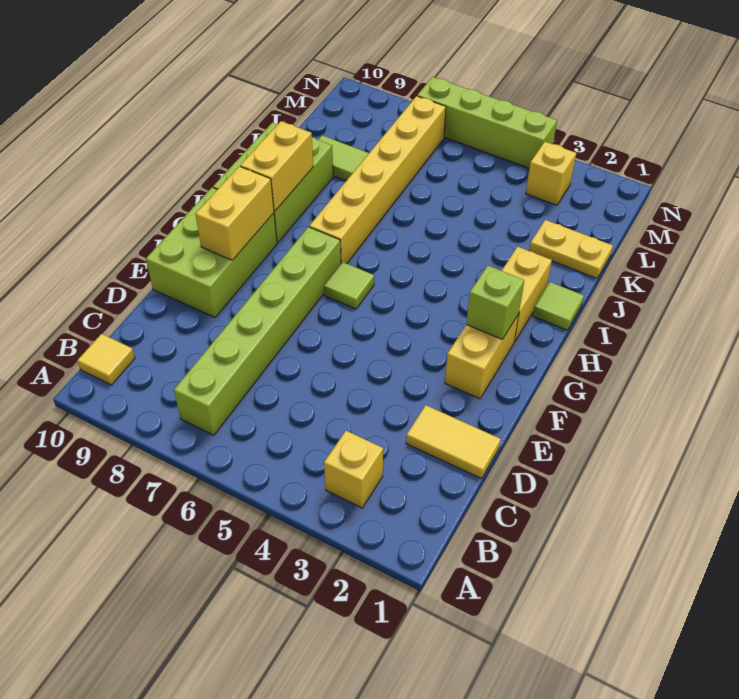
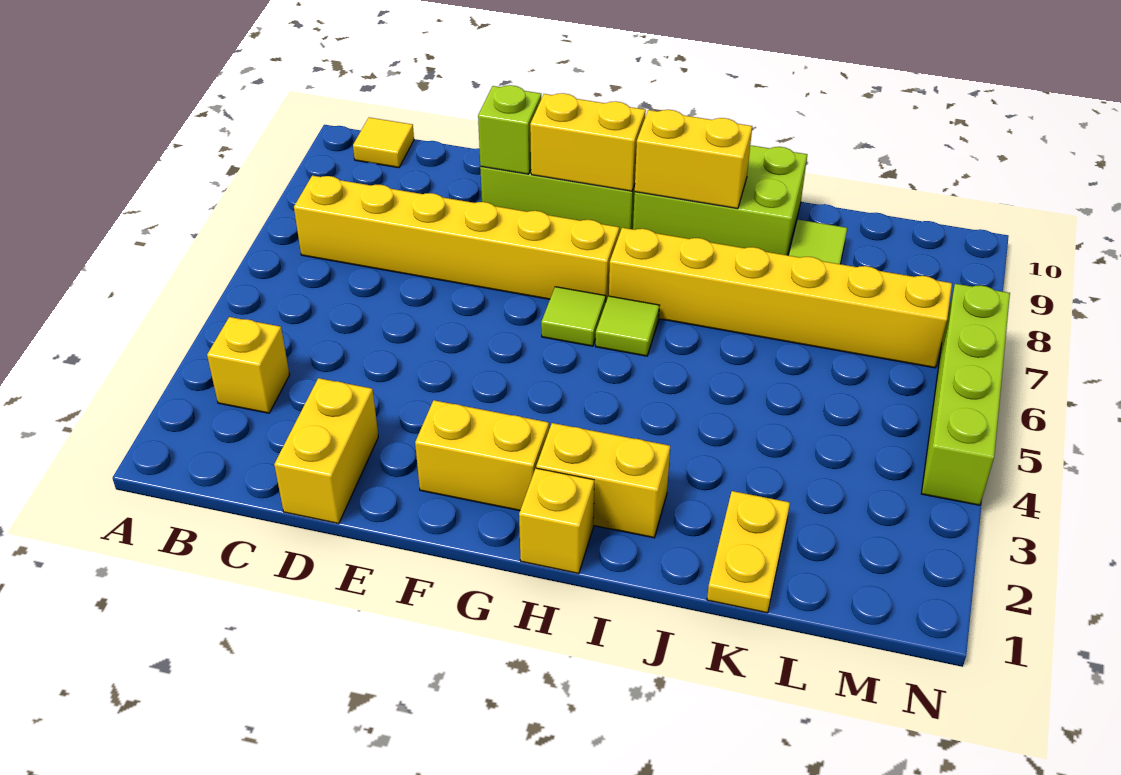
lime brick B7:G7 level 1 -> yellow brick B7:G7 level 1
yellow tile D1:D2 level 1 -> yellow brick D1:D2 level 1
lime brick G2 level 2 -> lime brick E9 level 2
lime tile I1 level 1 -> lime tile H6 level 1
yellow brick M3 level 1 -> yellow brick H1 level 1

